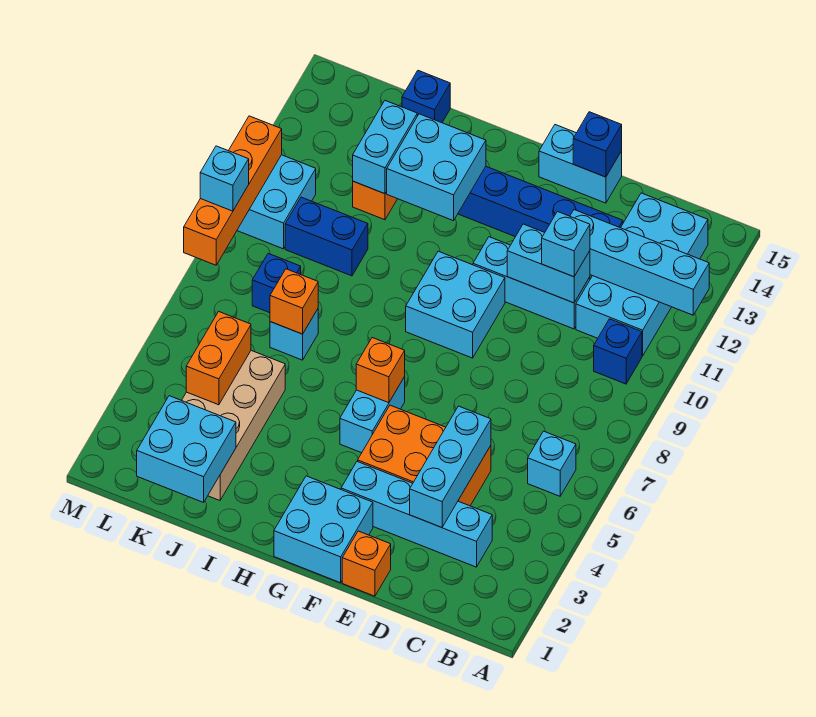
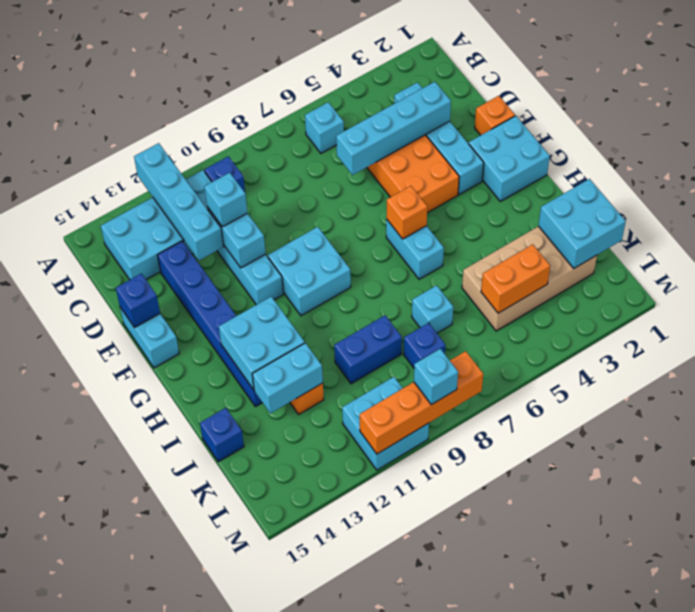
cyan brick D3:D5 level 2 -> cyan brick D3:D6 level 2
cyan brick G5:G6 level 1 -> cyan brick G6:H6 level 1
orange brick J7 level 2 -> none
blue brick J10:K10 level 1 -> blue brick J9:J10 level 1

